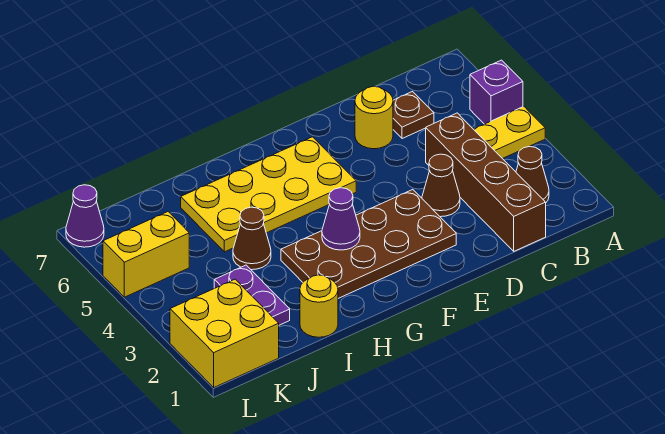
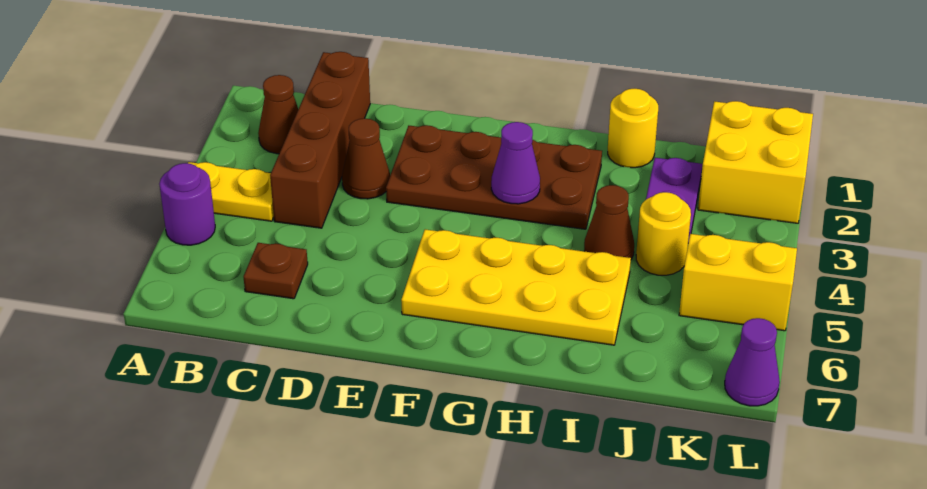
purple brick A5 level 1 -> purple round brick A5 level 1
yellow round brick D6 level 1 -> yellow round brick J4 level 1

